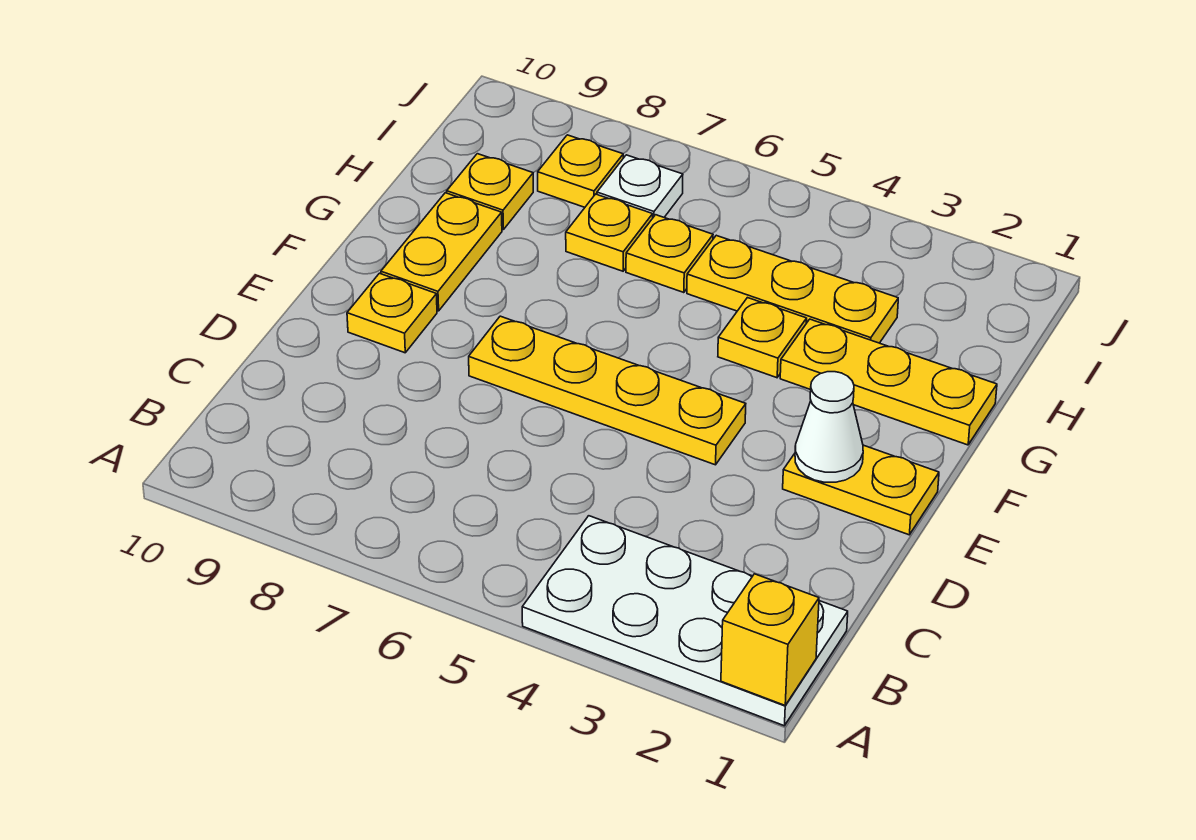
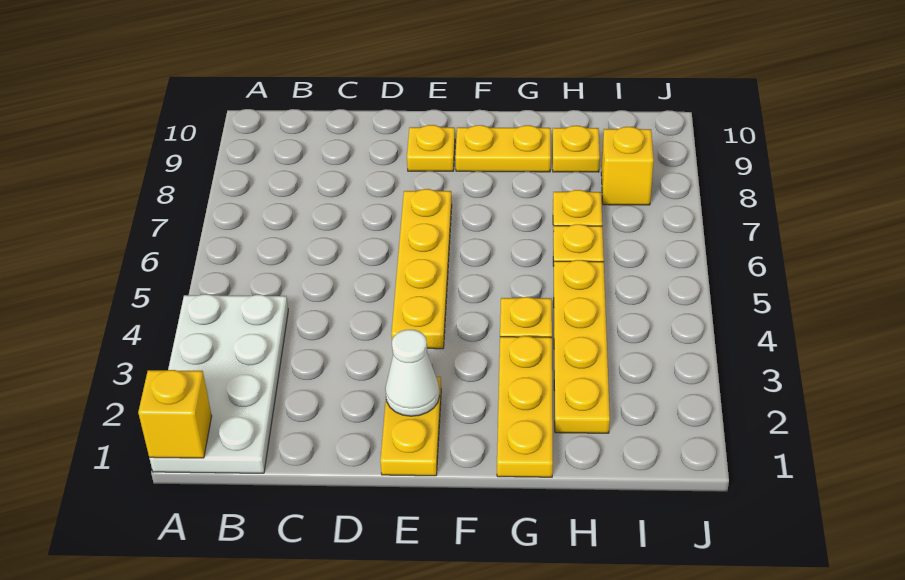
yellow plate H3:H5 level 1 -> yellow plate H2:H5 level 1
white plate I7 level 1 -> none
yellow plate I8 level 1 -> yellow brick I8 level 1

